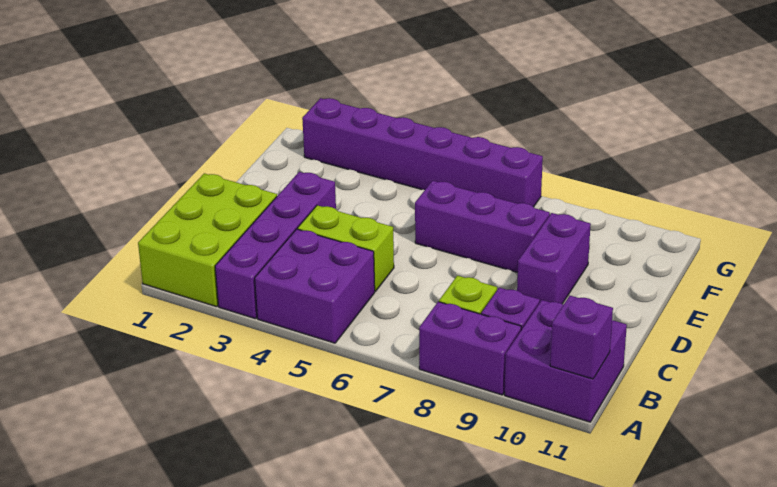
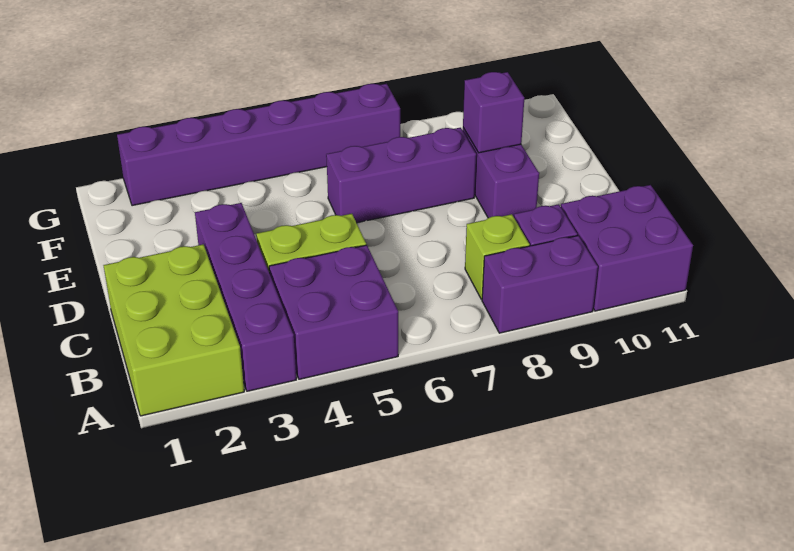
purple brick A11 level 2 -> purple brick E9 level 2

